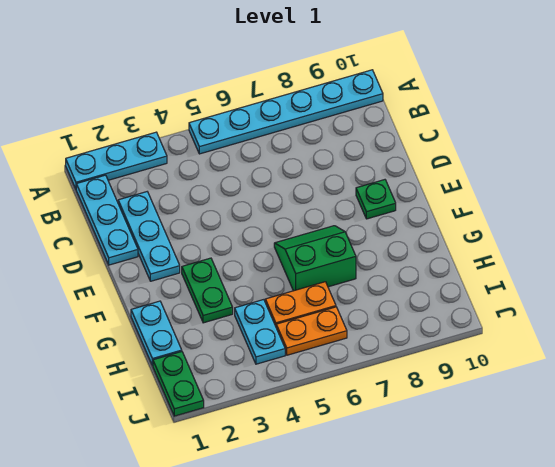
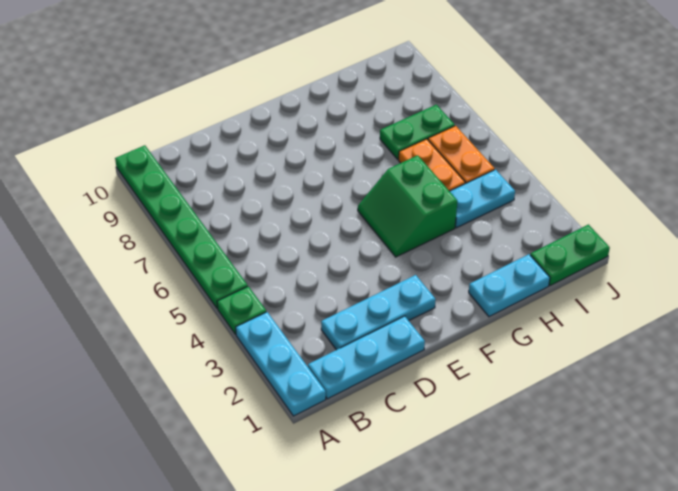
cyan plate A5:A10 level 1 -> green plate A5:A10 level 1
green plate E9 level 1 -> green plate A4 level 1
green plate F3:G3 level 1 -> green plate H7:I7 level 1
green slope F6:G7 level 1 top G -> green slope F4:G5 level 1 top G

